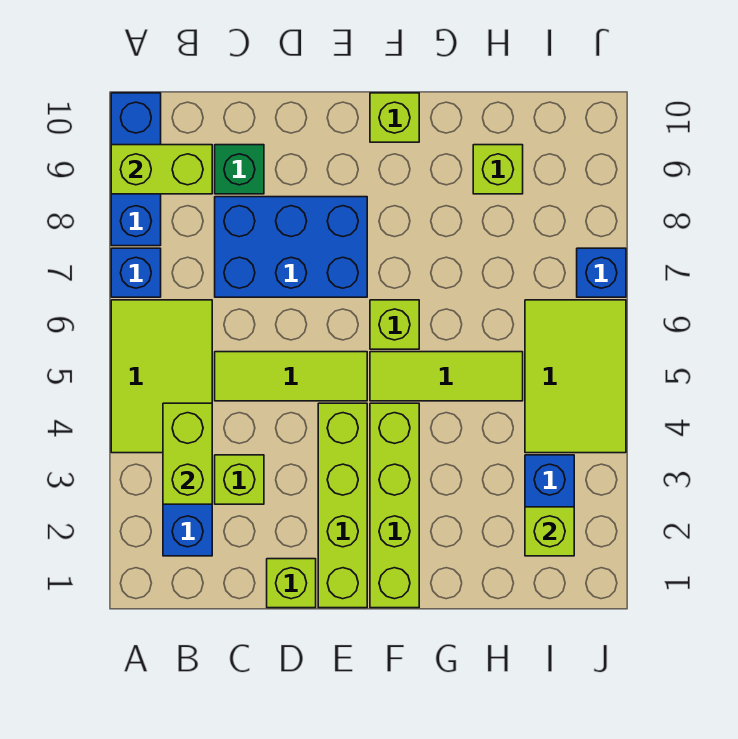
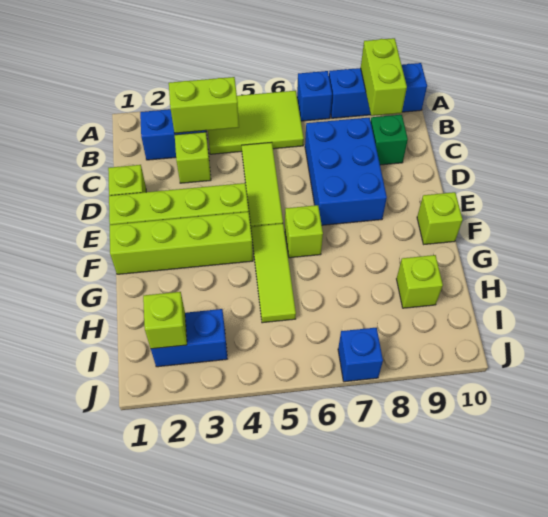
lime tile I4:J6 level 1 -> none

